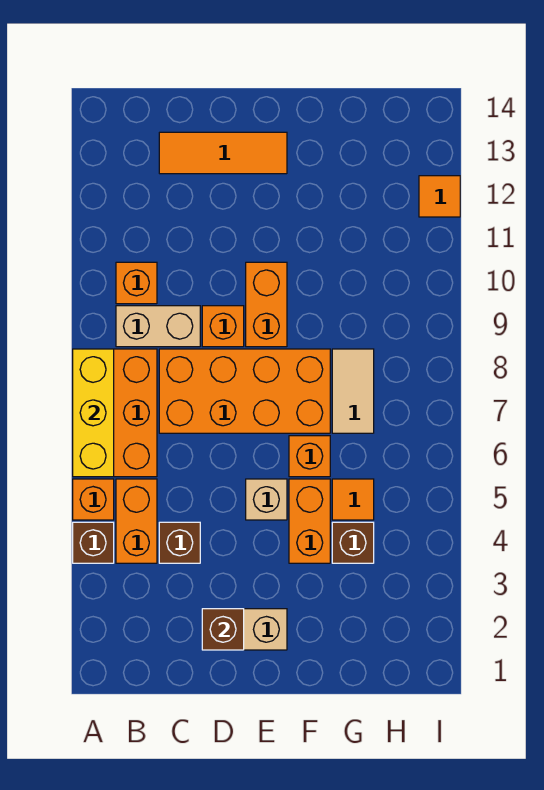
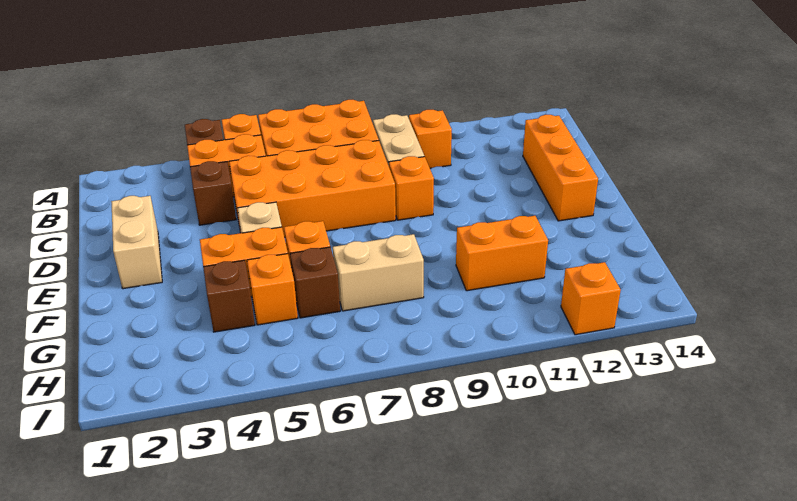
yellow brick A6:A8 level 2 -> none
orange brick C7:F8 level 1 -> orange brick C5:D8 level 1
orange tile C13:E13 level 1 -> orange brick C13:E13 level 1
brown brick D2 level 2 -> brown brick G6 level 1
orange brick E9:E10 level 1 -> orange brick G10:G11 level 1
orange tile G5 level 1 -> orange brick G5 level 1
tan tile G7:G8 level 1 -> tan brick G7:G8 level 1
orange tile I12 level 1 -> orange brick I12 level 1

